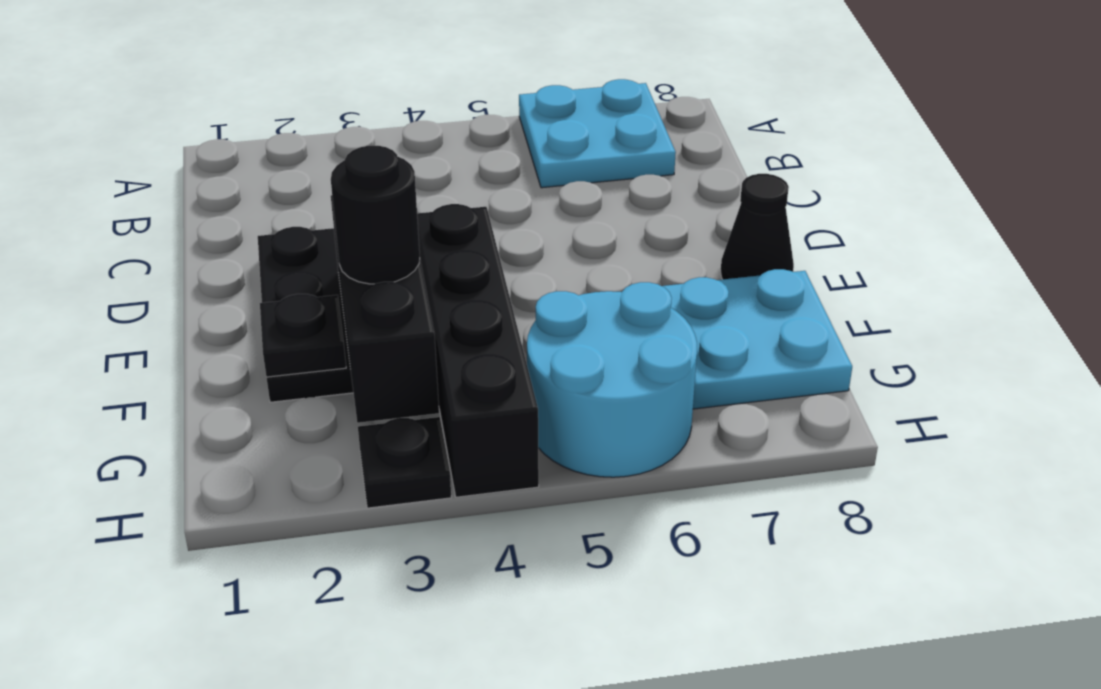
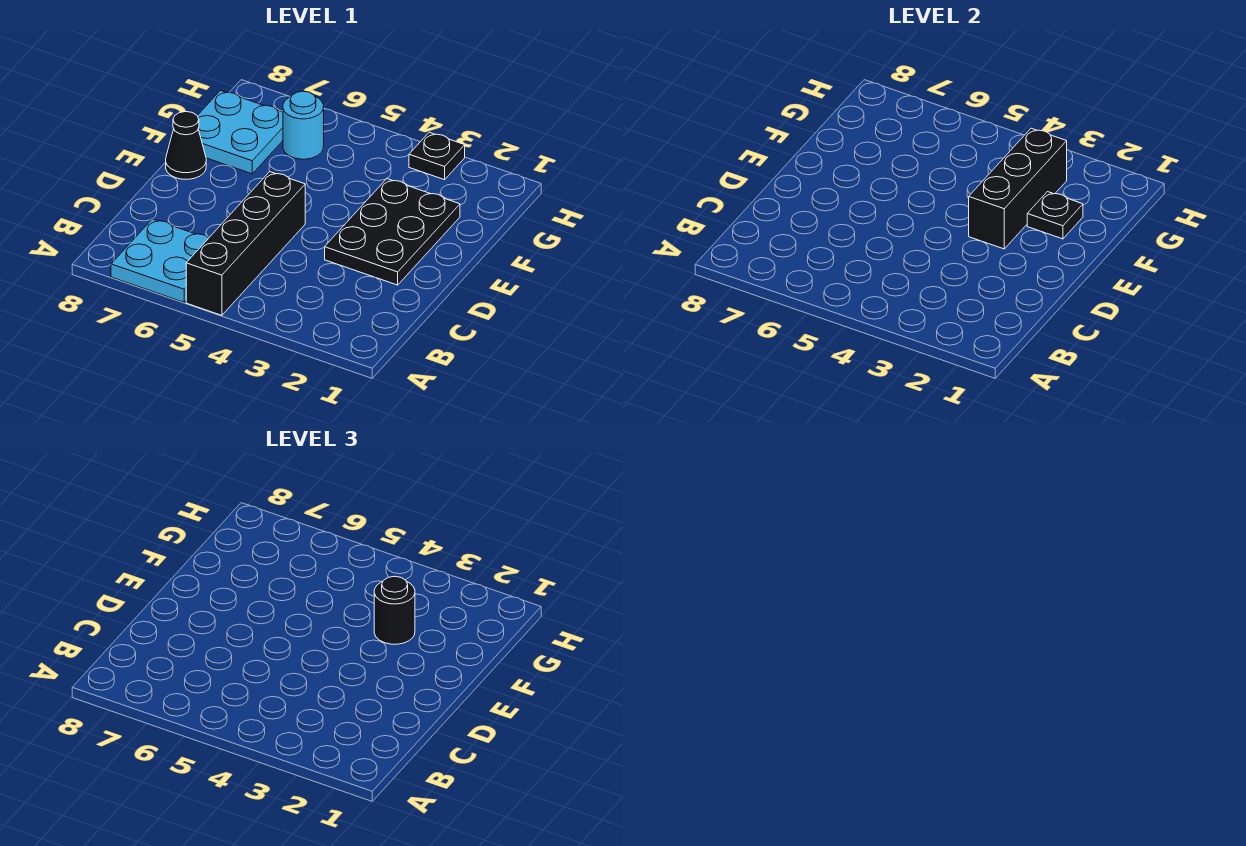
black brick E4:H4 level 1 -> black brick A5:D5 level 1
cyan round brick G5:H6 level 1 -> cyan round brick G6 level 1

